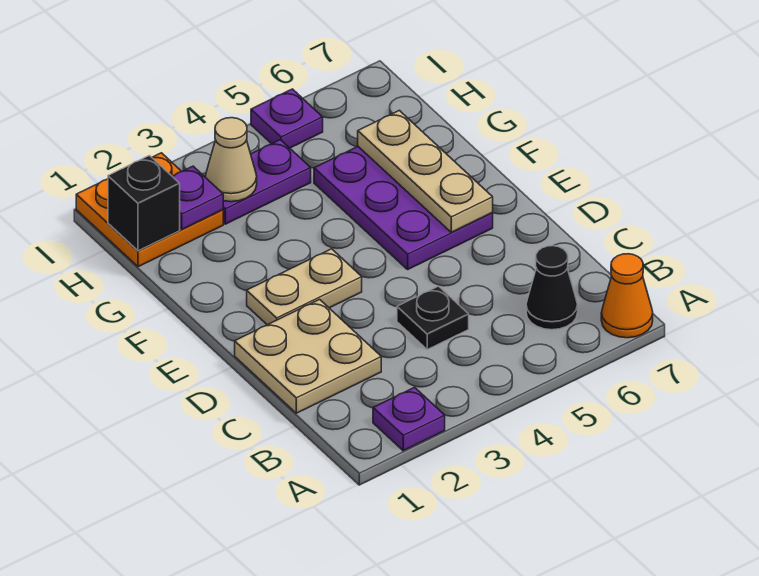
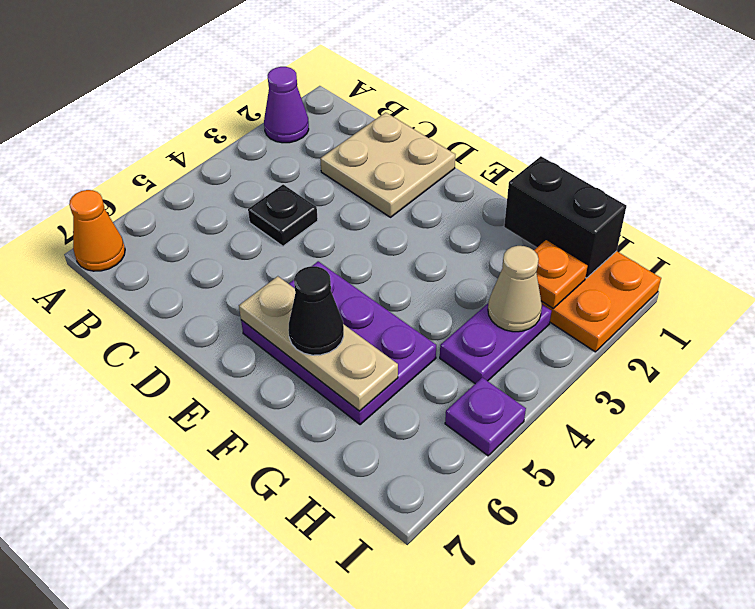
purple plate A2 level 1 -> purple cone A2 level 1
black cone B6 level 1 -> black cone F6 level 3
tan plate E2:E3 level 1 -> none
black brick H1 level 2 -> black brick G1:H1 level 2
purple plate H2 level 2 -> orange plate H2 level 2

